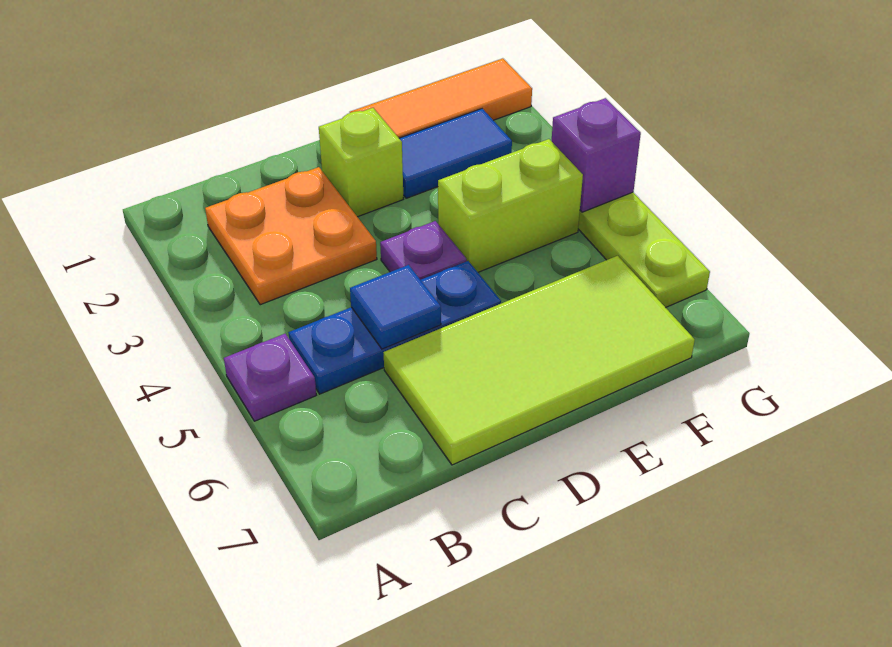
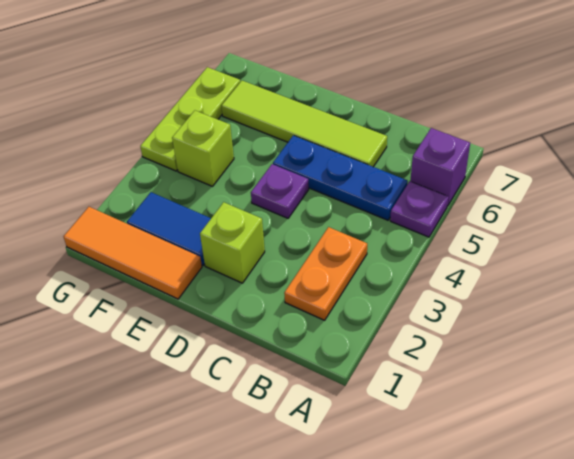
orange plate B2:C3 level 1 -> orange plate B2:B3 level 1
blue tile C5 level 2 -> none
lime tile C6:F7 level 1 -> lime tile C6:F6 level 1
lime brick E4:F4 level 1 -> lime brick F4 level 1
purple brick G4 level 2 -> purple brick A6 level 1

